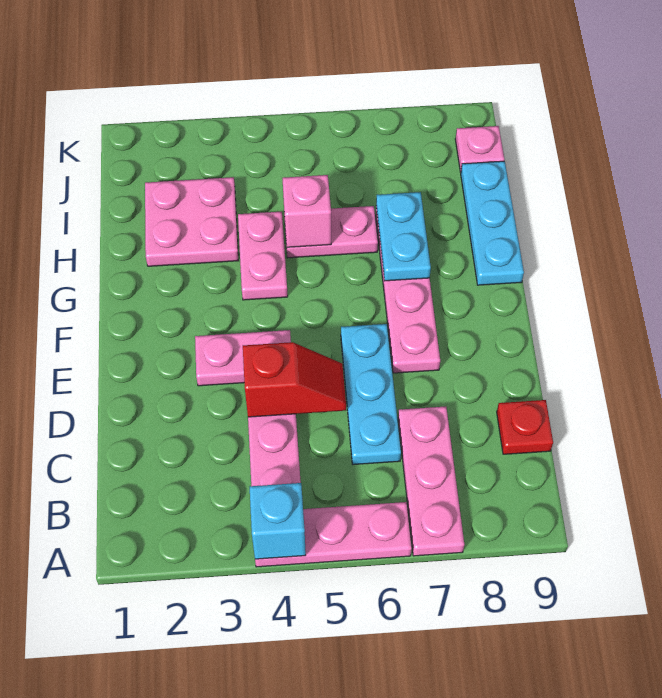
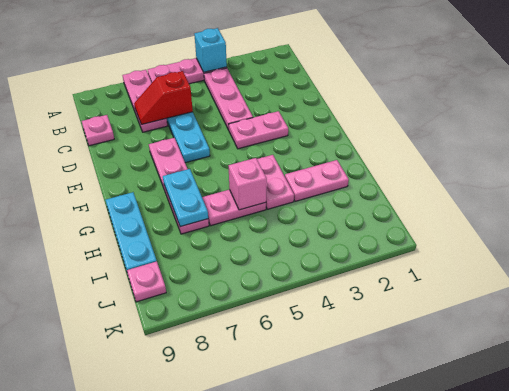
red plate C9 level 1 -> pink plate C9 level 1
red slope D4:D5 level 2 top 4 -> red slope C6:C7 level 2 top 6
pink plate H2:I3 level 1 -> pink plate H2:H3 level 1

